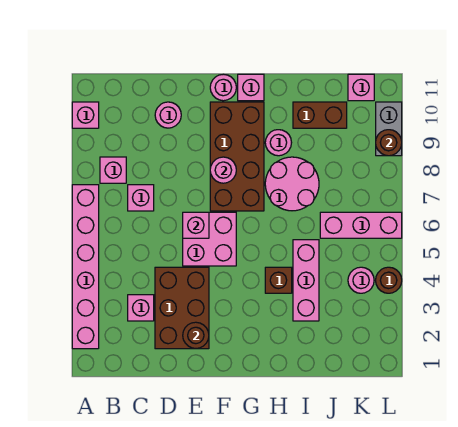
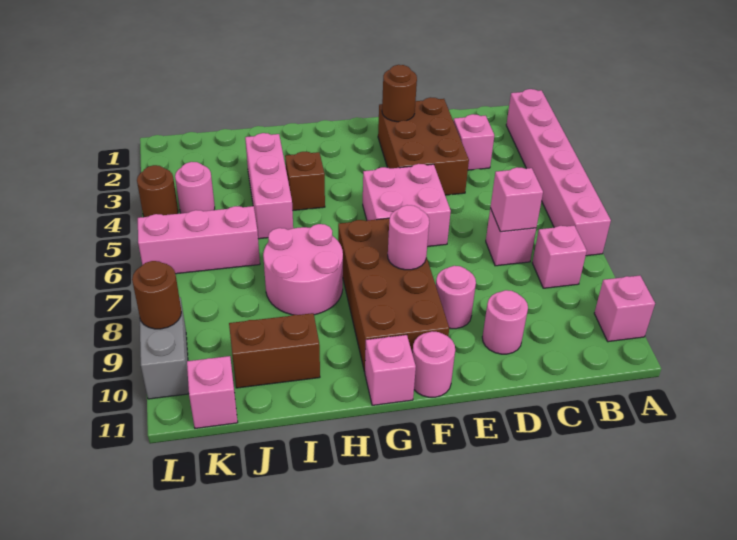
pink brick E6 level 2 -> pink brick C7 level 2
pink round brick H9 level 1 -> pink round brick E9 level 1

